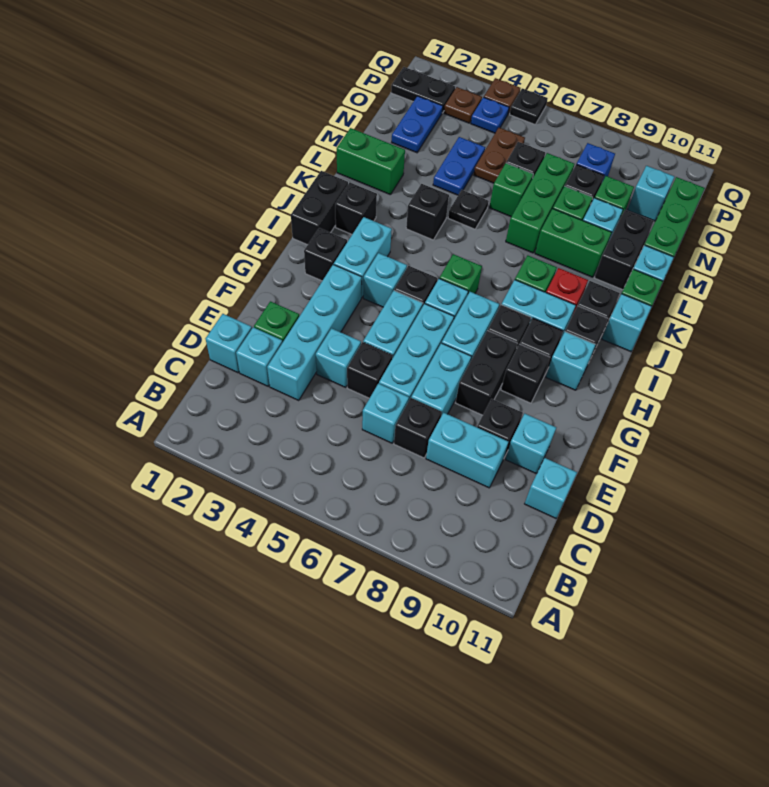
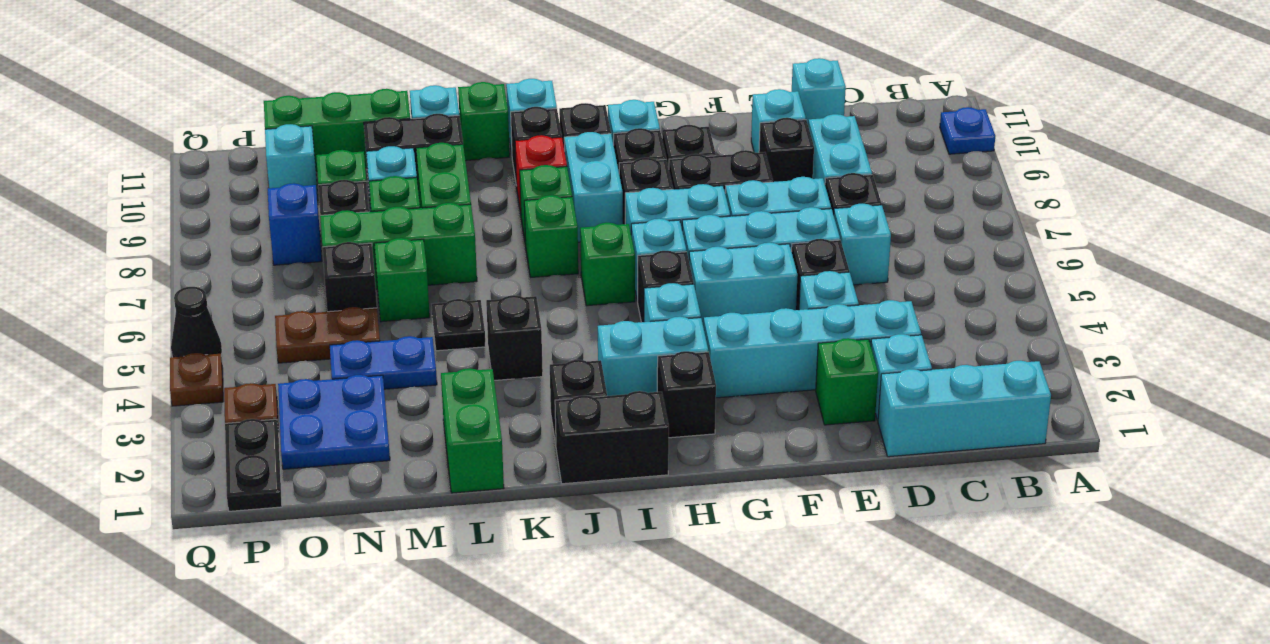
cyan brick D1 level 1 -> cyan brick B1:D1 level 1
none -> green brick J7 level 1
blue plate N2:O2 level 1 -> blue plate N2:O3 level 1
blue plate P4 level 1 -> blue plate A10 level 1
black plate Q5 level 1 -> black cone Q5 level 1

